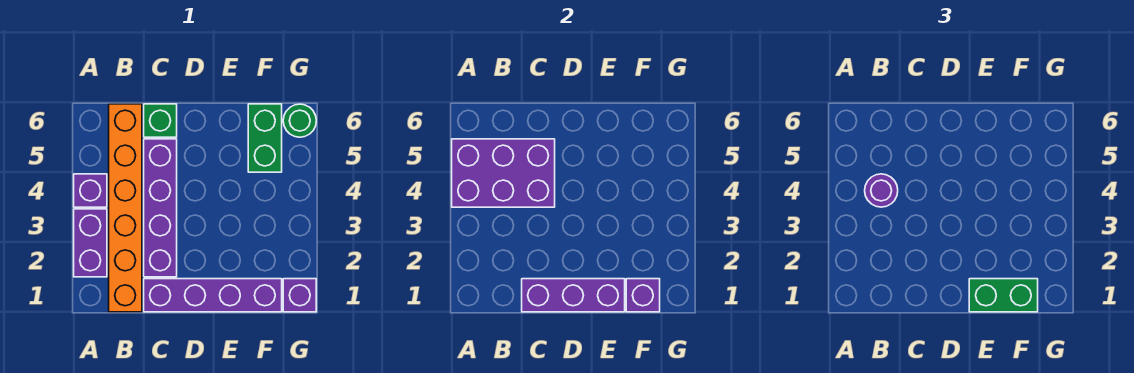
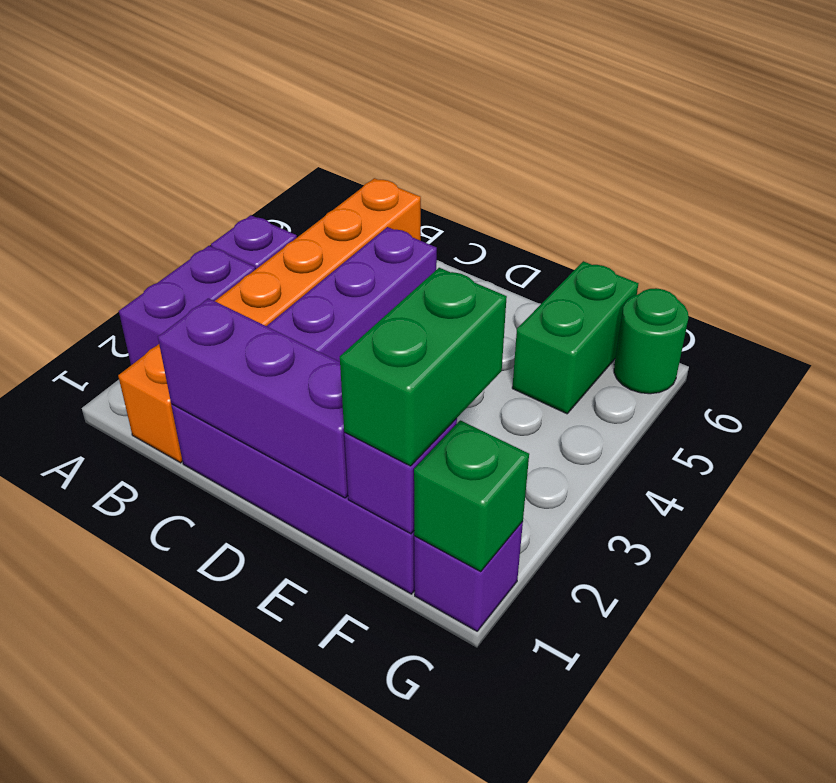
purple brick A4:C5 level 2 -> none
purple round brick B4 level 3 -> none
green brick C6 level 1 -> green brick G1 level 2
green brick E1:F1 level 3 -> green brick F1:F2 level 3

